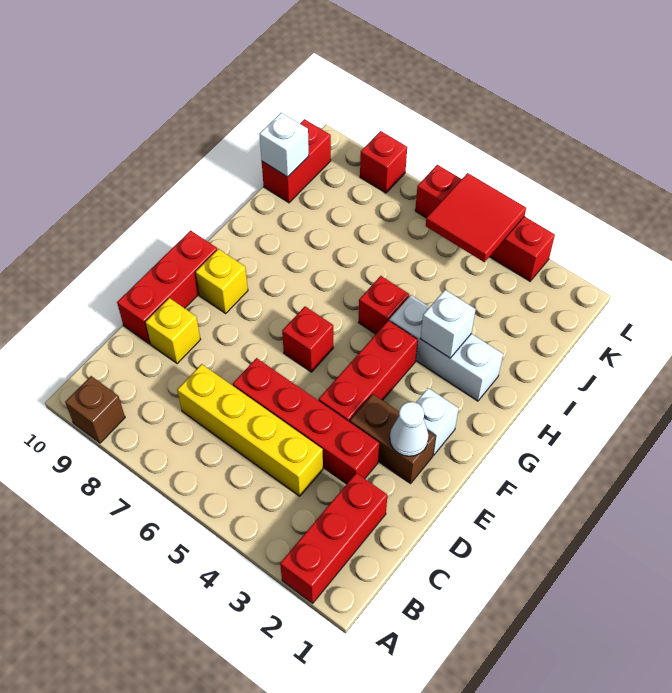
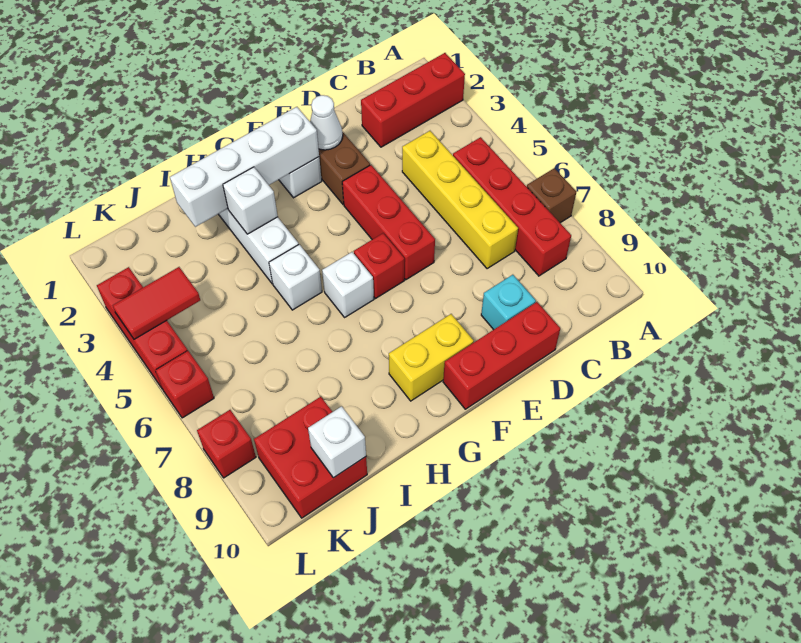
brown brick A9 level 1 -> brown brick A7 level 1
red brick D3:D6 level 1 -> red brick B5:B8 level 1
yellow brick D9 level 1 -> cyan brick D9 level 1
red brick E4:G4 level 1 -> red brick E4:E6 level 1
none -> white brick F2:I2 level 2
yellow brick F9 level 1 -> yellow brick F9:G9 level 1
none -> white brick G6 level 1
red brick H5 level 1 -> white brick H5 level 1
red brick J10:K10 level 1 -> red brick J9:K10 level 1
red tile K4:L5 level 2 -> red tile K4:L4 level 2

